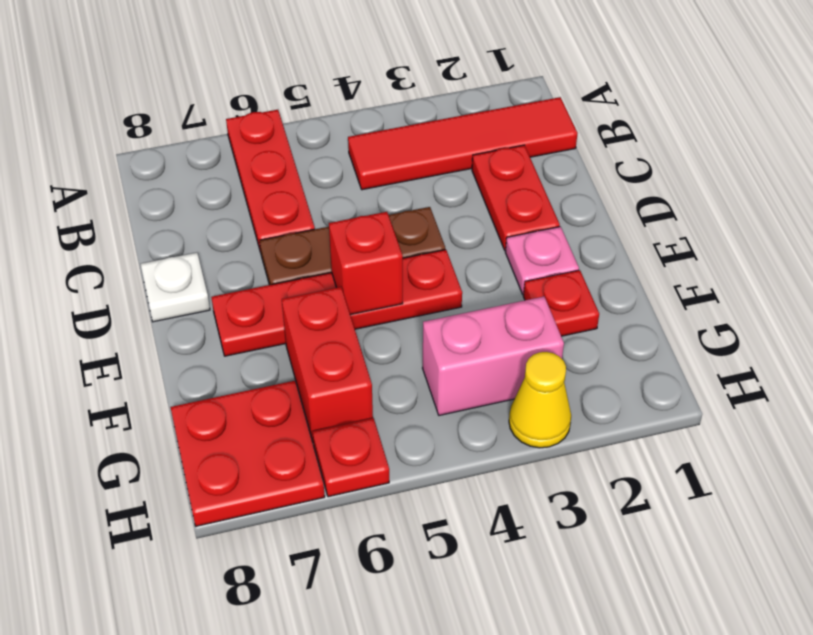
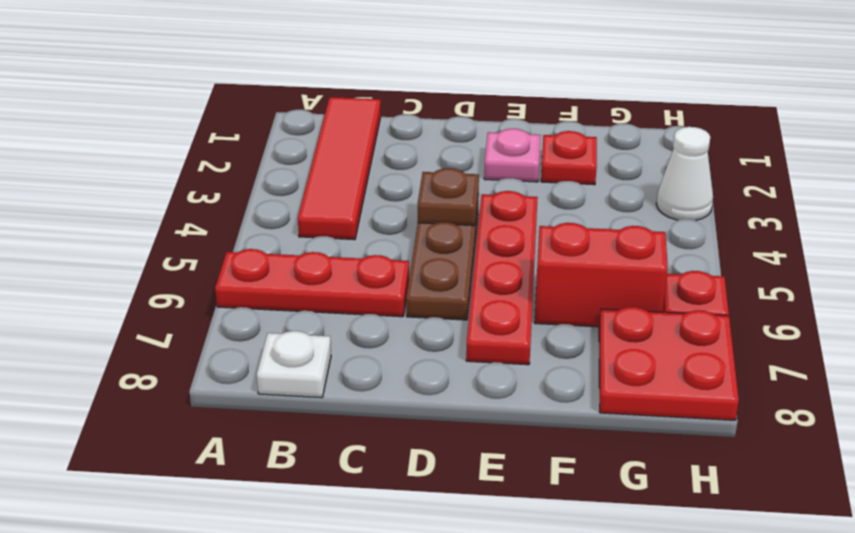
red plate C2:D2 level 1 -> none
none -> brown plate D4 level 2
white plate D8 level 1 -> white plate B8 level 1
red brick E5 level 2 -> none
pink brick G3:G4 level 1 -> none
yellow cone H3 level 1 -> white cone H3 level 1

